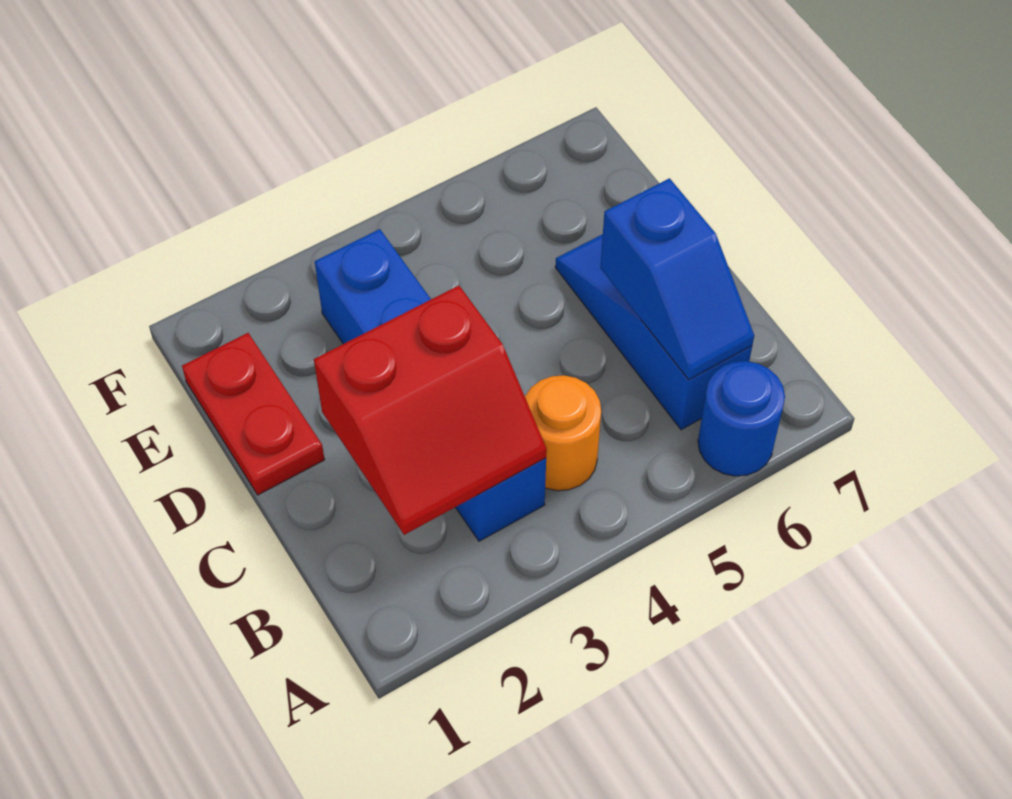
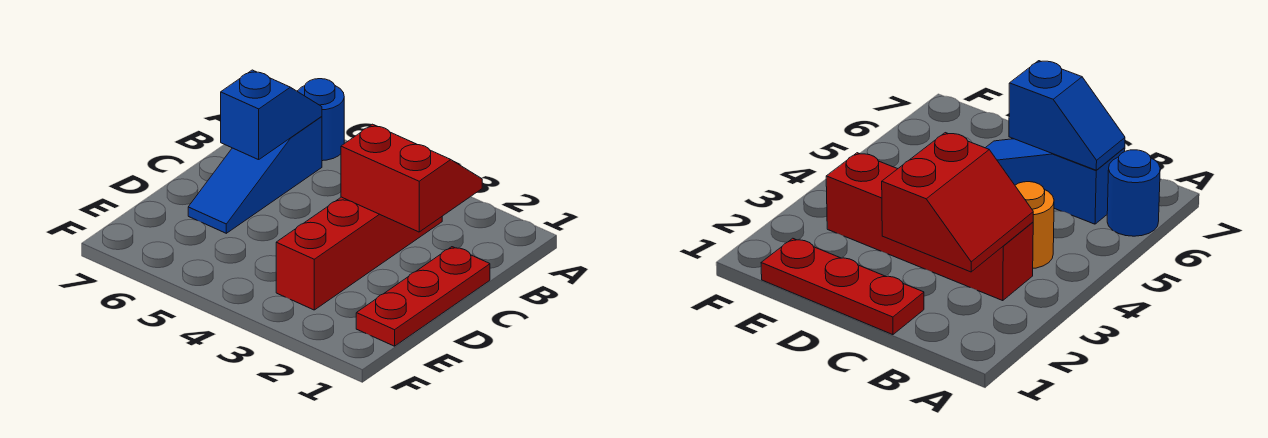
blue brick B3:E3 level 1 -> red brick B3:E3 level 1
red plate D1:E1 level 1 -> red plate C1:E1 level 1

